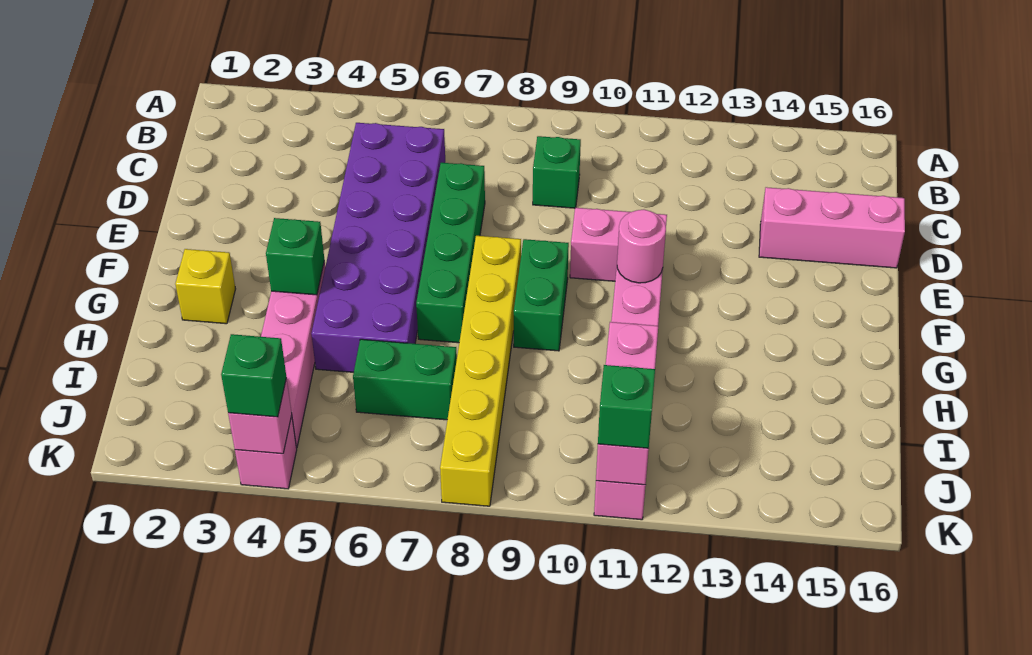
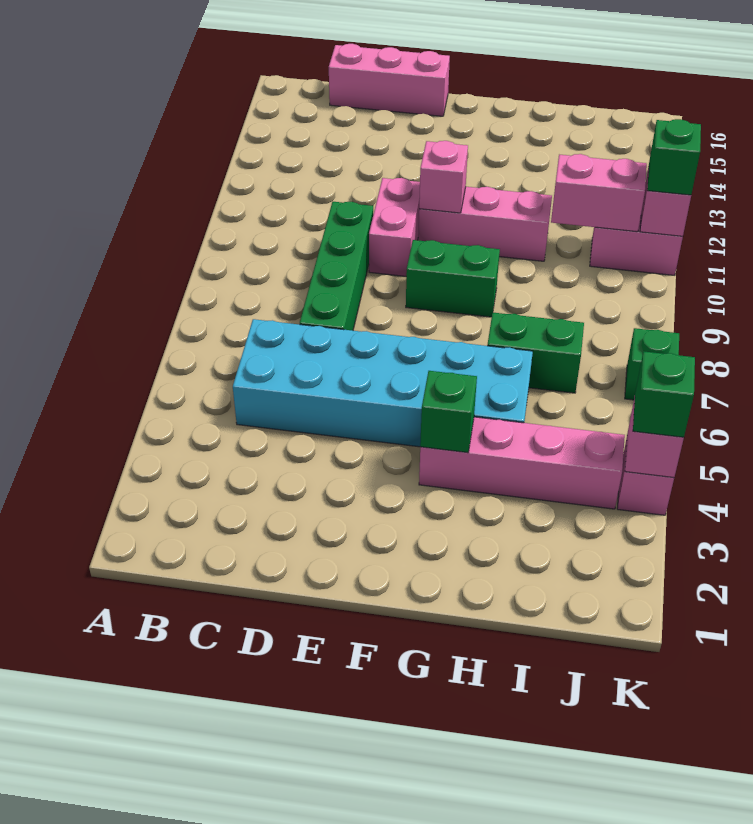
purple brick C5:H6 level 1 -> cyan brick C5:H6 level 1
green brick C9 level 1 -> green brick K7 level 1
green brick D7:G7 level 1 -> green brick D7:D10 level 1
pink brick D14:D16 level 1 -> pink brick C16:E16 level 1
yellow brick F8:K8 level 1 -> none
pink round brick F11 level 2 -> pink brick F11 level 2
yellow brick G2 level 1 -> none
green brick I6:I7 level 1 -> green brick H7:I7 level 1

